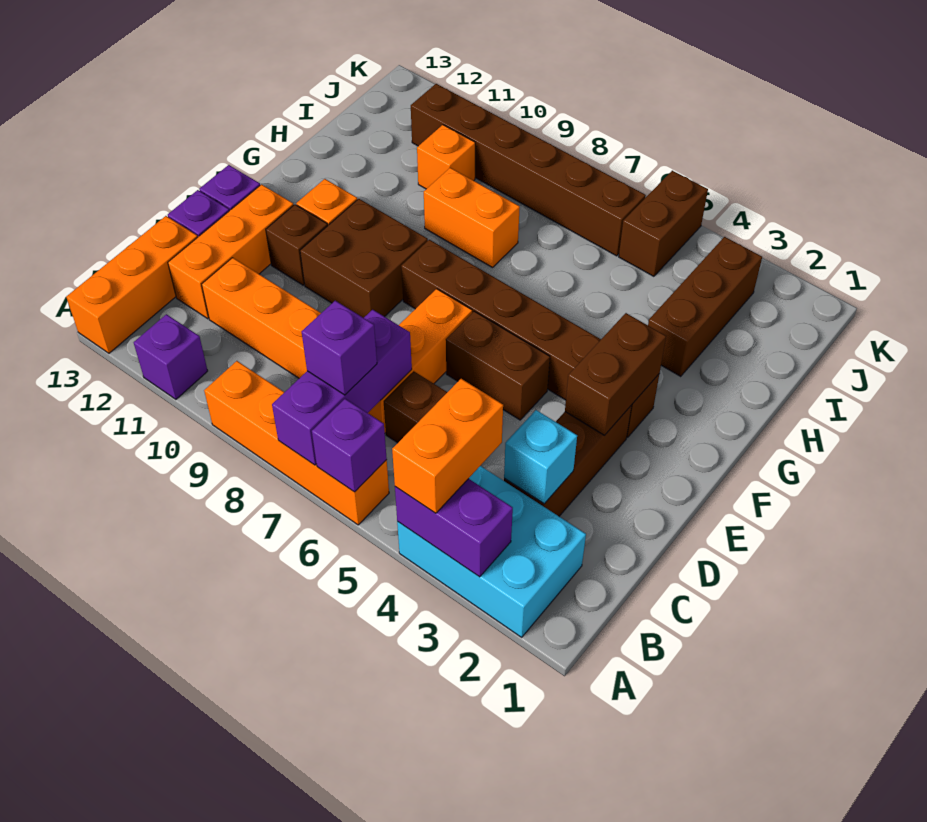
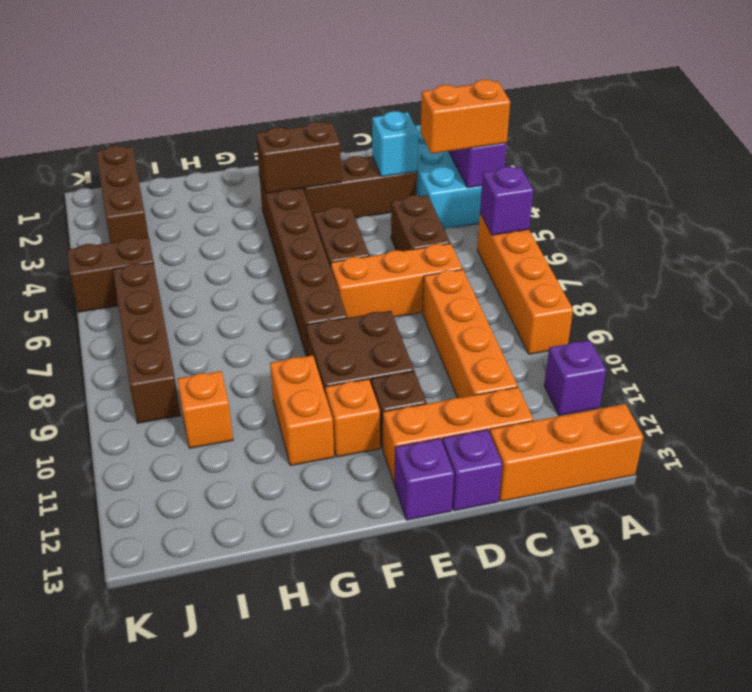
purple brick A7:C7 level 2 -> none
purple brick B7 level 3 -> none
brown brick H3:J3 level 1 -> brown brick J1:J3 level 1
orange brick H8:H9 level 1 -> orange brick G10:G11 level 1
brown brick J6:J11 level 1 -> brown brick J6:J9 level 1

